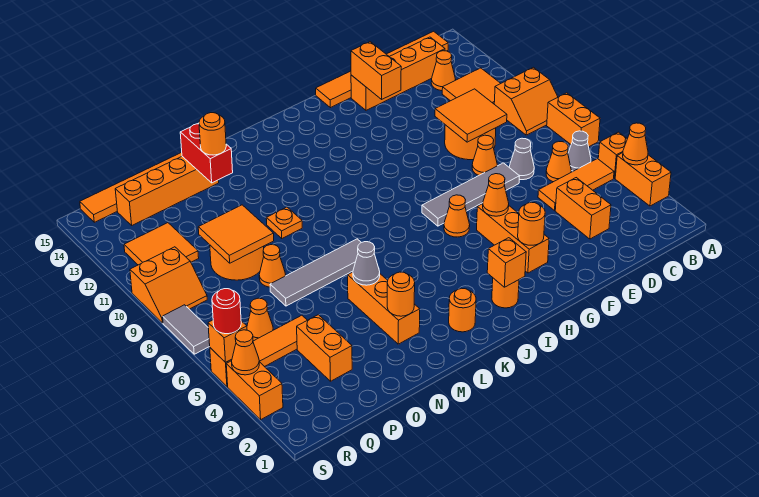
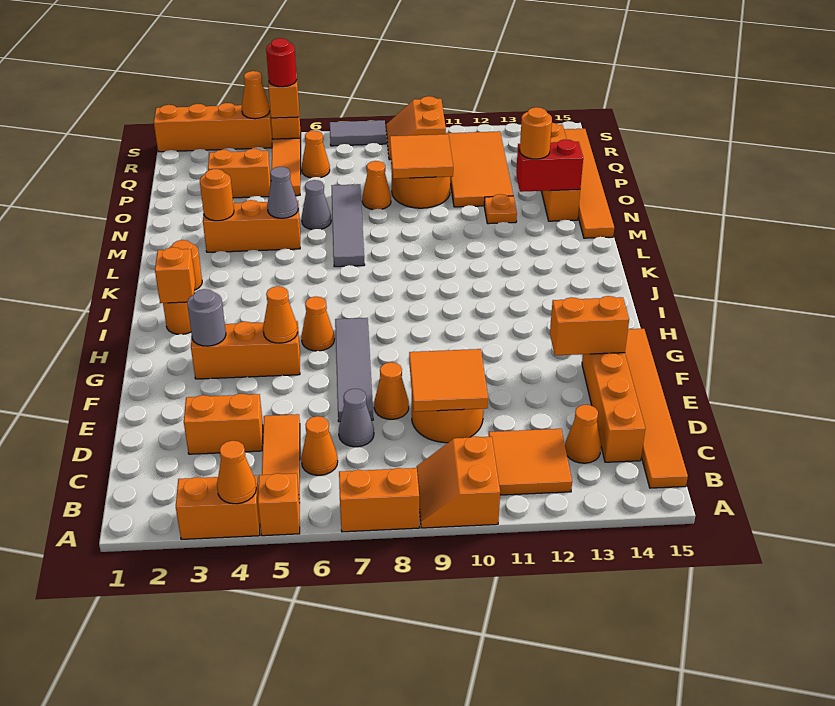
grey cone B6 level 1 -> grey cone N6 level 1
orange round brick G3 level 2 -> grey round brick G3 level 2
orange plate M10 level 1 -> orange plate N12 level 1
orange tile Q11:R12 level 1 -> orange tile O11:R12 level 1
orange brick S3:S4 level 1 -> orange brick S1:S4 level 1

